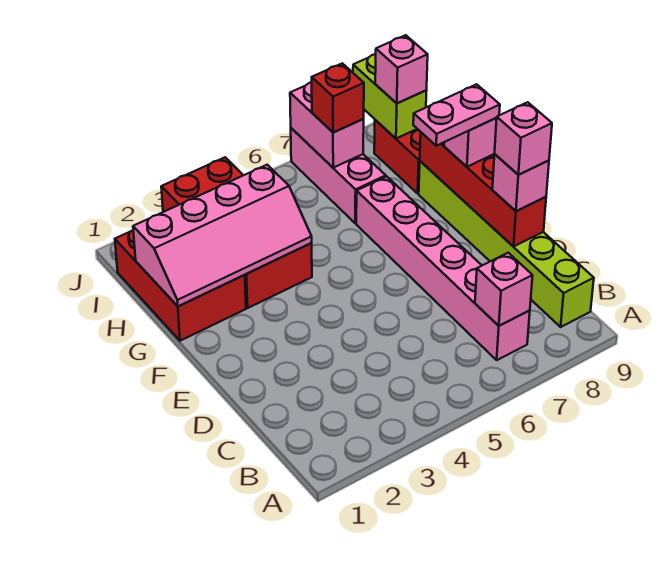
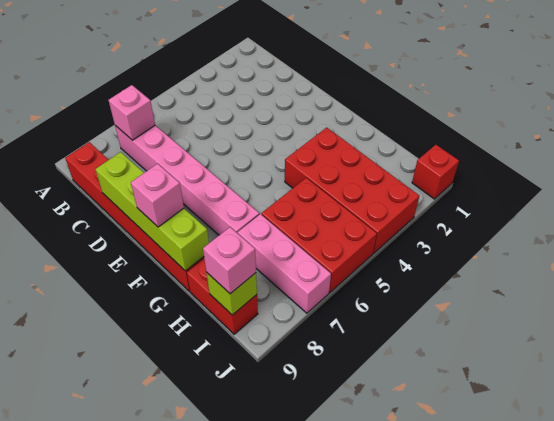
lime brick B9:G9 level 1 -> red brick B9:G9 level 1
red brick D9:G9 level 2 -> lime brick D9:G9 level 2
pink brick D9 level 3 -> none
pink brick D9 level 4 -> none
pink plate F8:F9 level 4 -> none
red brick G1:I2 level 1 -> red brick H5:J6 level 1
pink slope G1:H4 level 2 top H -> none
pink brick I7:J7 level 2 -> none
red brick I7 level 3 -> red brick J1 level 1
lime brick I9:J9 level 2 -> lime brick I9 level 2

